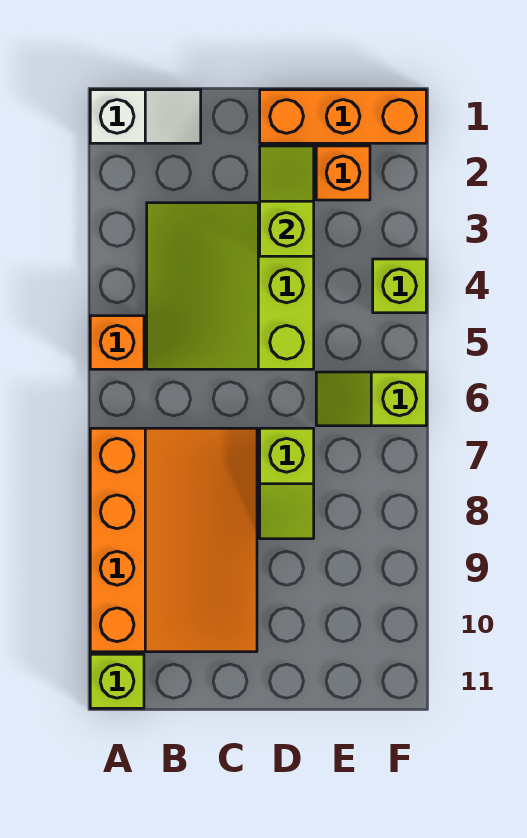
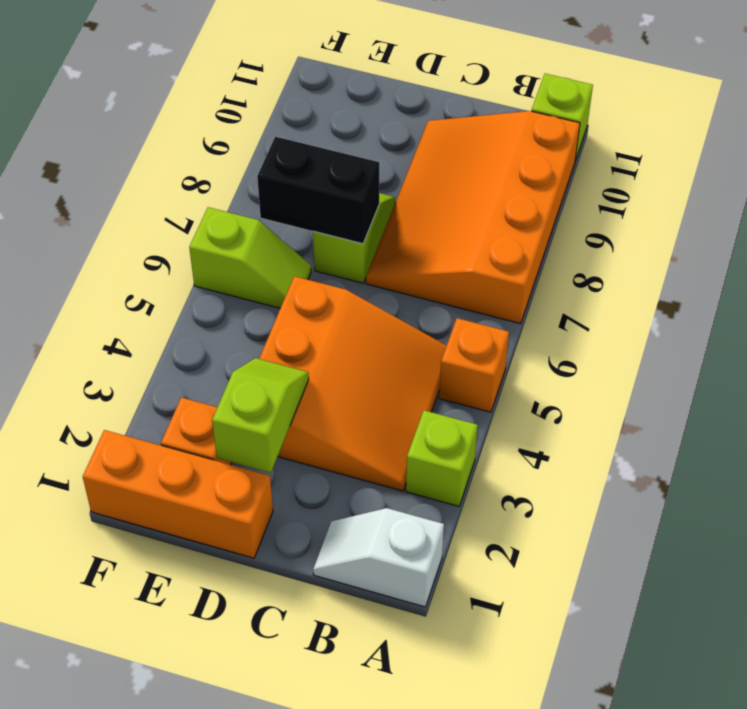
lime slope B3:D5 level 1 top D -> orange slope B3:D5 level 1 top D
lime slope D2:D3 level 2 top 3 -> lime slope D2:D3 level 2 top 2
none -> black brick D7:E7 level 2
lime brick F4 level 1 -> lime brick A3 level 1

